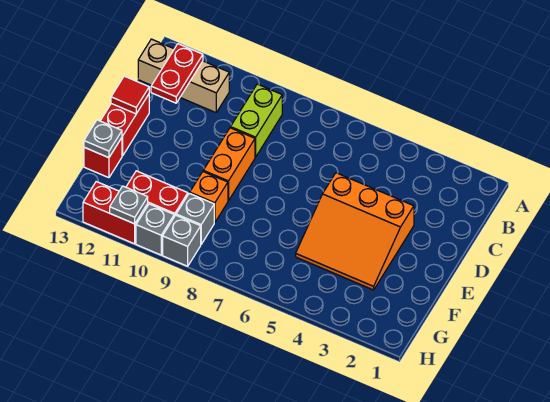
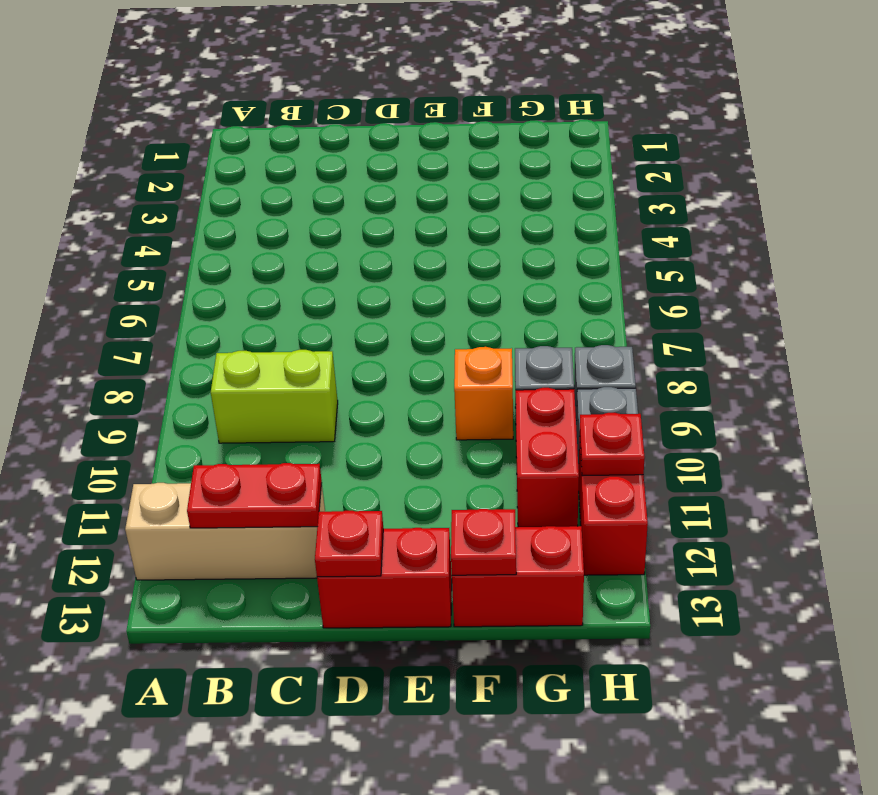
tan brick B11:B13 level 1 -> tan brick A12:C12 level 1
orange slope D3:F5 level 1 top D -> none
orange brick D9:E9 level 1 -> none
red tile D13 level 2 -> red plate D13 level 2
red brick F13 level 1 -> red brick F13:G13 level 1
grey plate F13 level 2 -> red plate F13 level 2
grey plate H11 level 2 -> red plate H11 level 2

